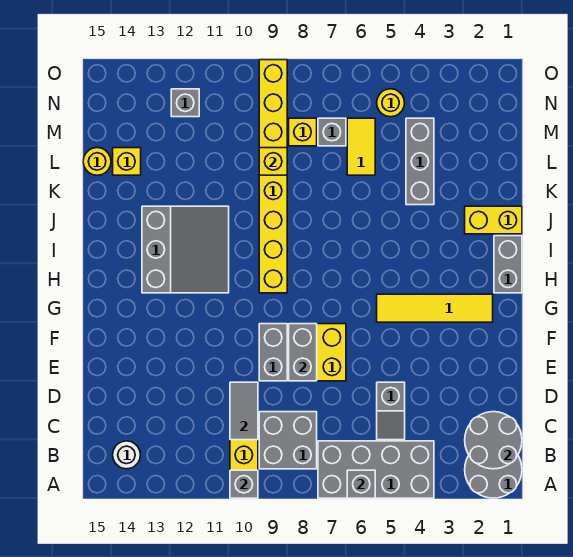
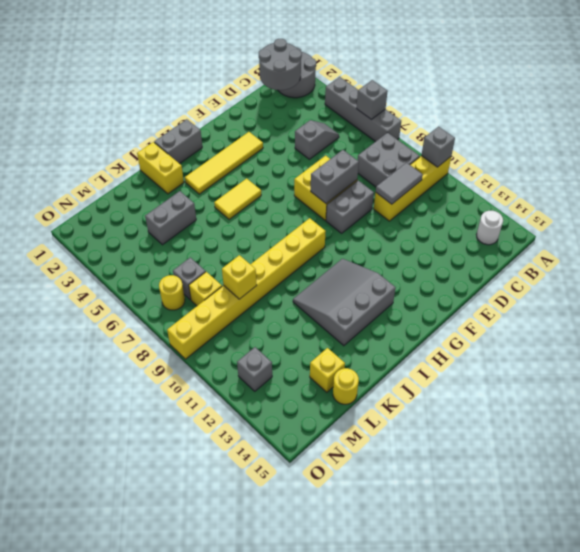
grey brick A4:B7 level 1 -> grey brick A4:A7 level 1
yellow tile G2:G5 level 1 -> yellow tile F3:I3 level 1
grey brick K4:M4 level 1 -> grey brick K4:L4 level 1
yellow tile L6:M6 level 1 -> yellow tile H5:I5 level 1
yellow round brick N5 level 1 -> yellow round brick N7 level 1

